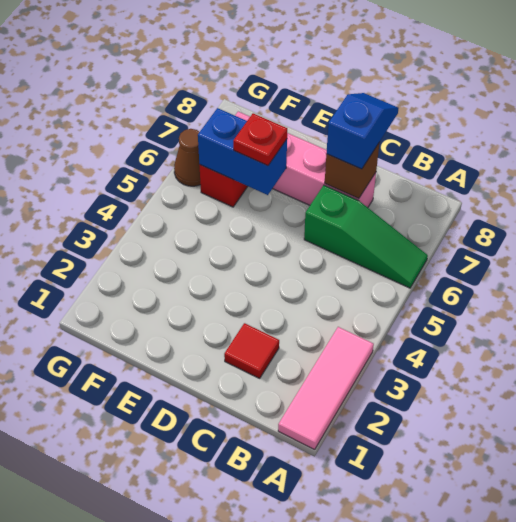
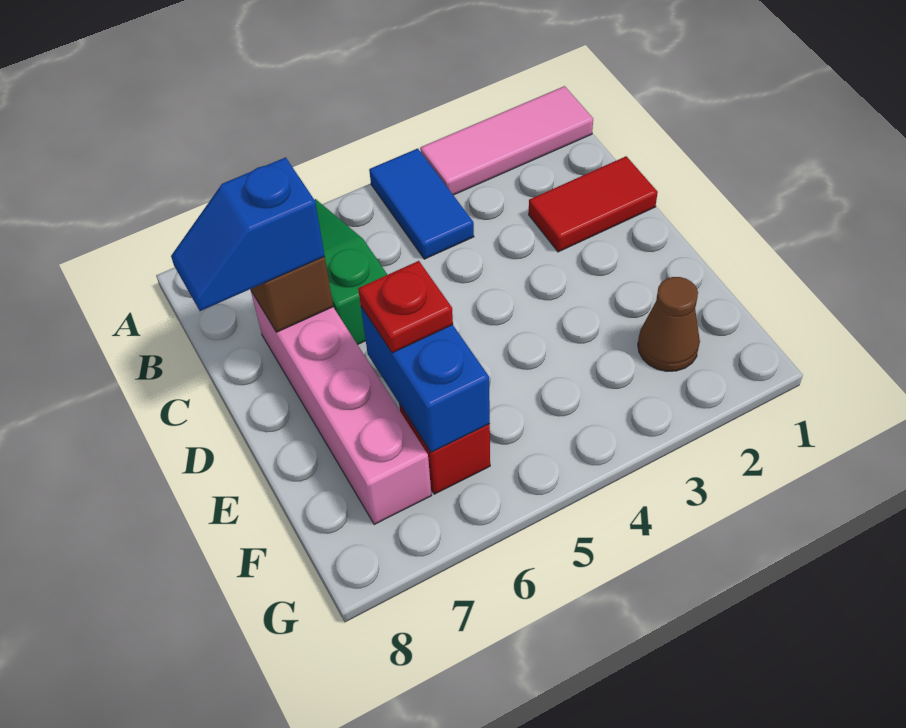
none -> blue tile A4:B4 level 1
red tile C2 level 1 -> red tile C1:C2 level 1
brown cone G6 level 1 -> brown cone F2 level 1

